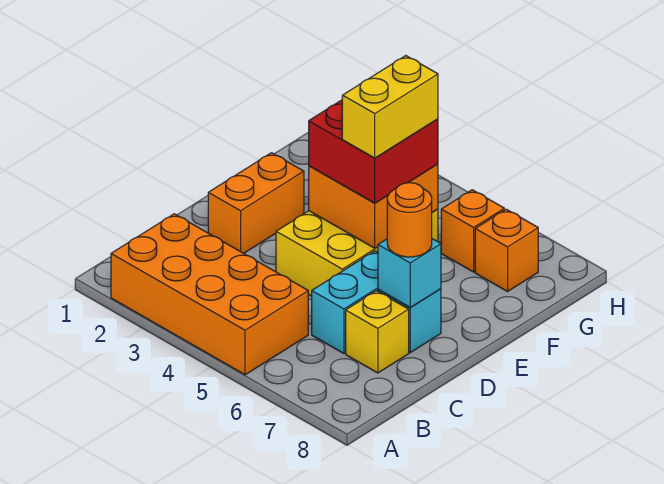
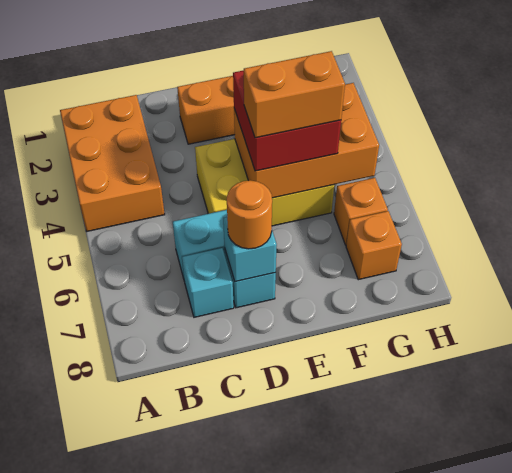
orange brick A2:B5 level 1 -> orange brick A2:B4 level 1
yellow brick C7 level 1 -> cyan brick C7 level 1
orange brick E4:F5 level 2 -> orange brick E4:G5 level 2
yellow brick E5:F5 level 4 -> orange brick E5:F5 level 4

